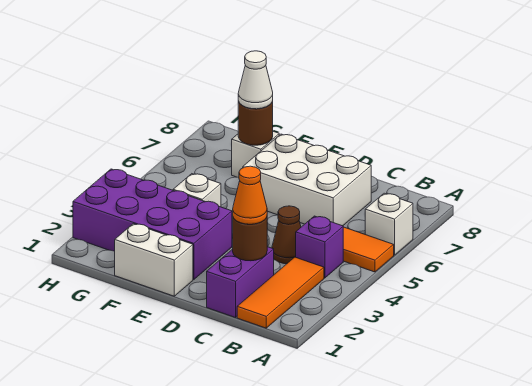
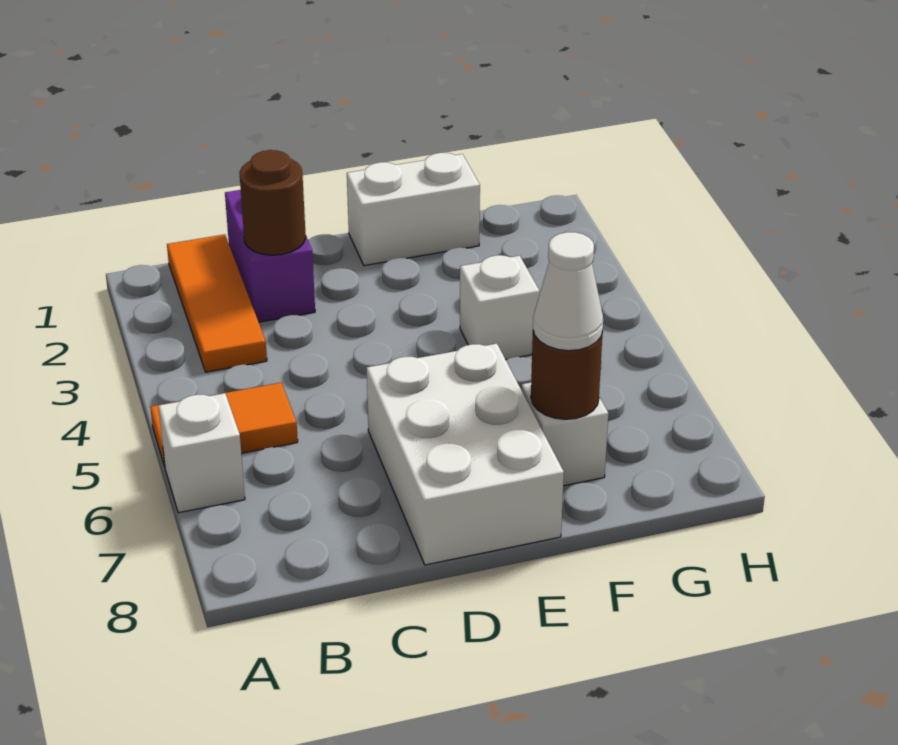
purple brick B4 level 1 -> none
orange cone C2 level 3 -> none
brown cone C4 level 1 -> none
white brick C6:E7 level 1 -> white brick D6:E8 level 1
purple brick E2:H3 level 1 -> none

